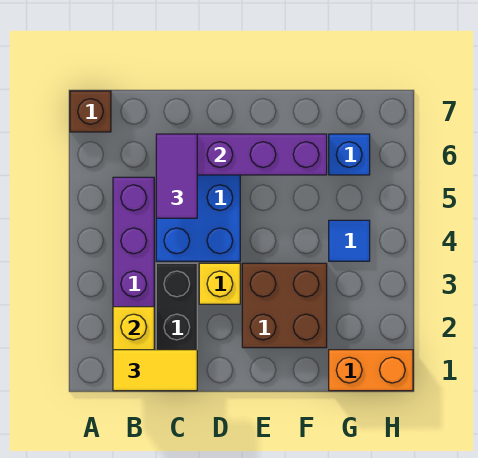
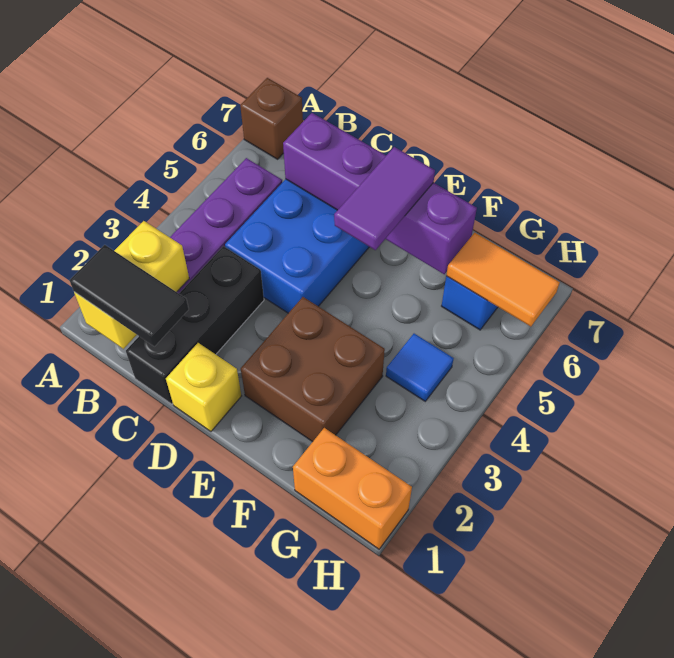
yellow tile B1:C1 level 3 -> black tile B1:C1 level 3
purple tile C5:C6 level 3 -> purple tile E5:E6 level 3
yellow brick D3 level 1 -> yellow brick D1 level 1
none -> orange tile G6:H6 level 2

